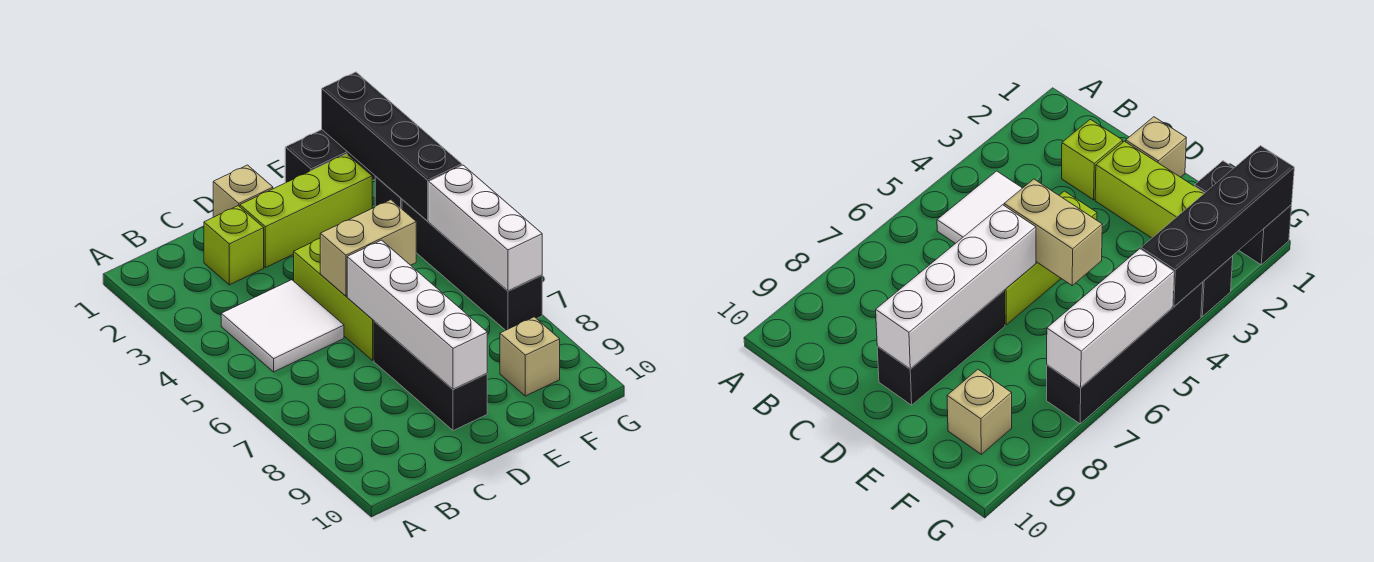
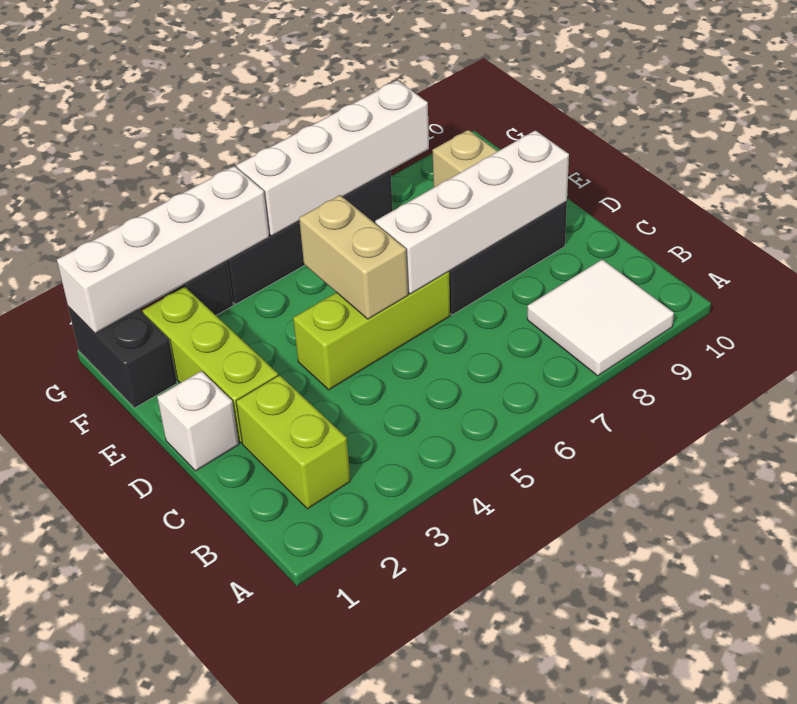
white tile B4:C5 level 1 -> white tile A8:B9 level 1
lime brick C2 level 1 -> lime brick B2:C2 level 1
tan brick D1 level 1 -> white brick D1 level 1
black brick G1:G4 level 2 -> white brick G1:G4 level 2
white brick G5:G7 level 2 -> white brick G5:G8 level 2

